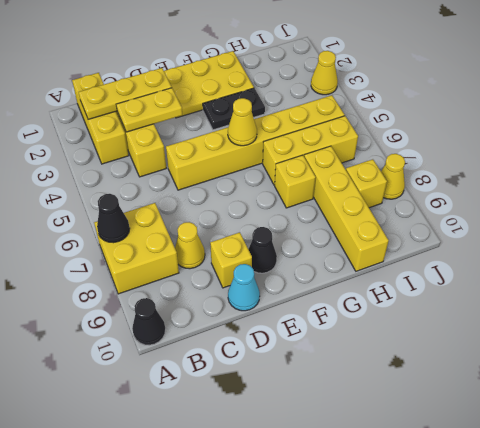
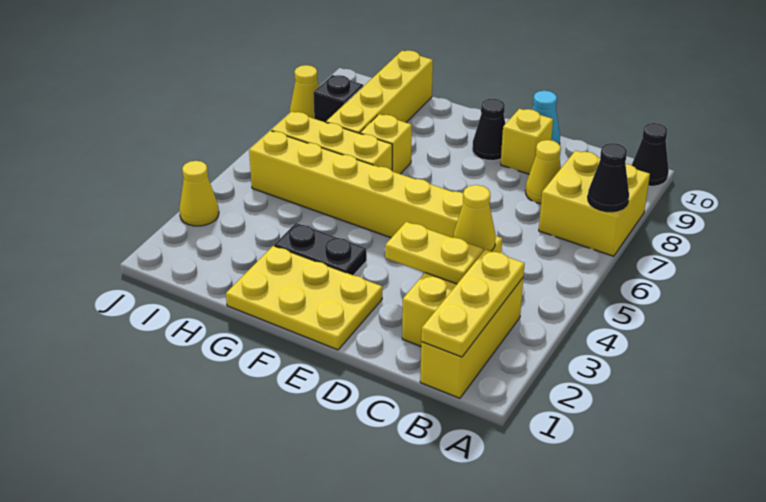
yellow plate B2:D2 level 2 -> yellow plate B1:B3 level 2
yellow cone F5 level 2 -> yellow cone C4 level 2
yellow brick I8 level 1 -> black brick I8 level 1

